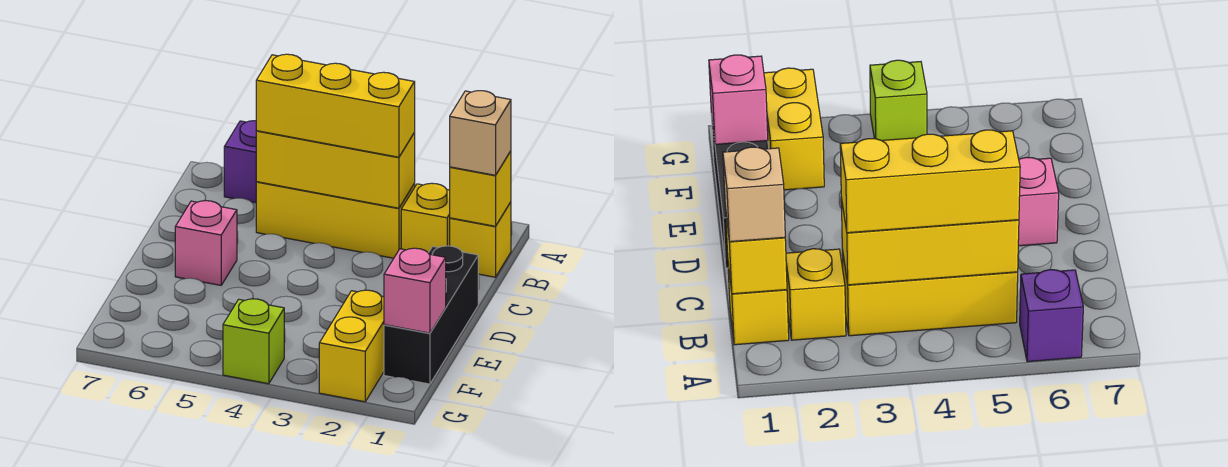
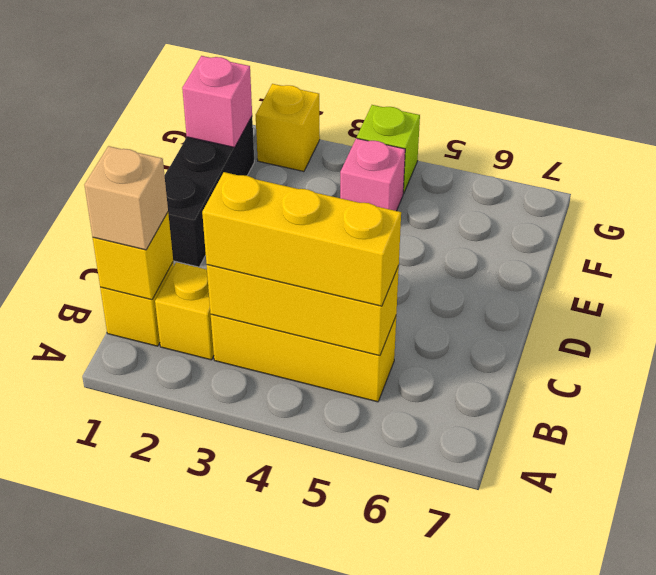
purple brick A6 level 1 -> none
pink brick D6 level 1 -> pink brick F4 level 1
yellow brick F2:G2 level 1 -> yellow brick G2 level 1

